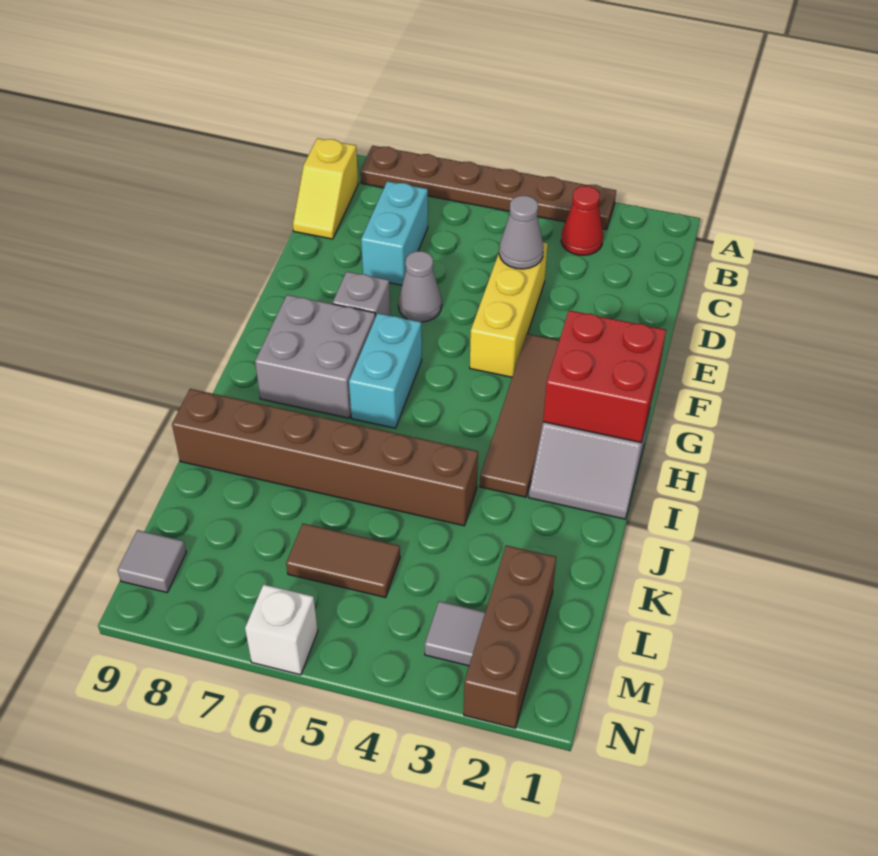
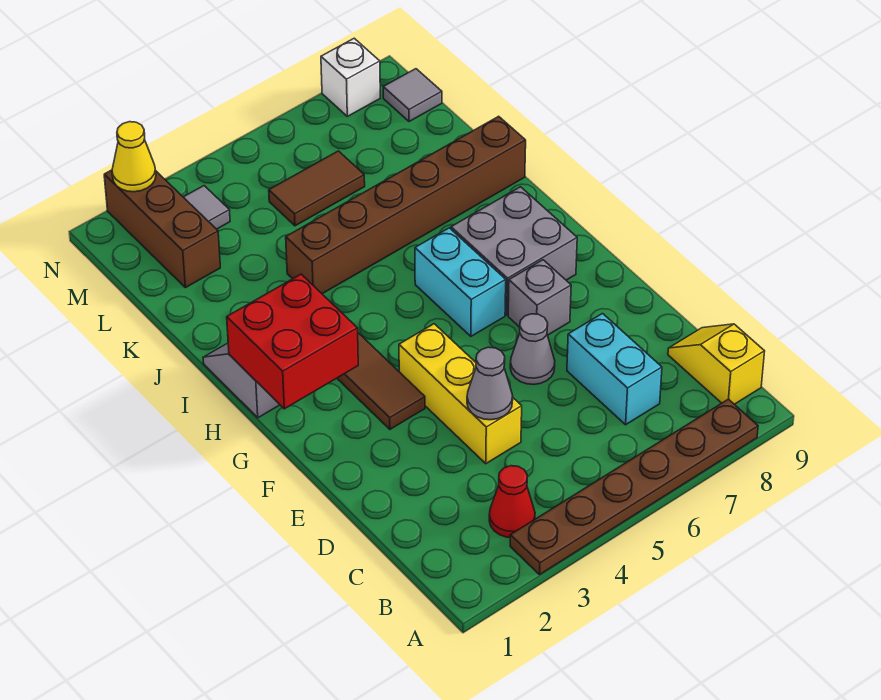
none -> yellow cone N2 level 2
white brick N6 level 1 -> white brick N8 level 1

